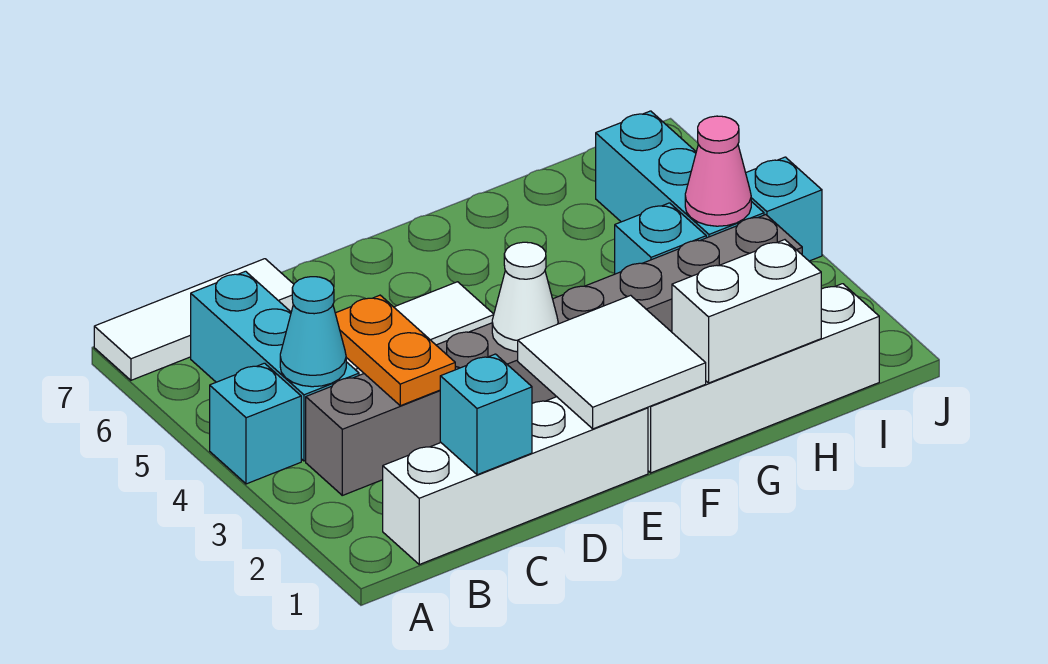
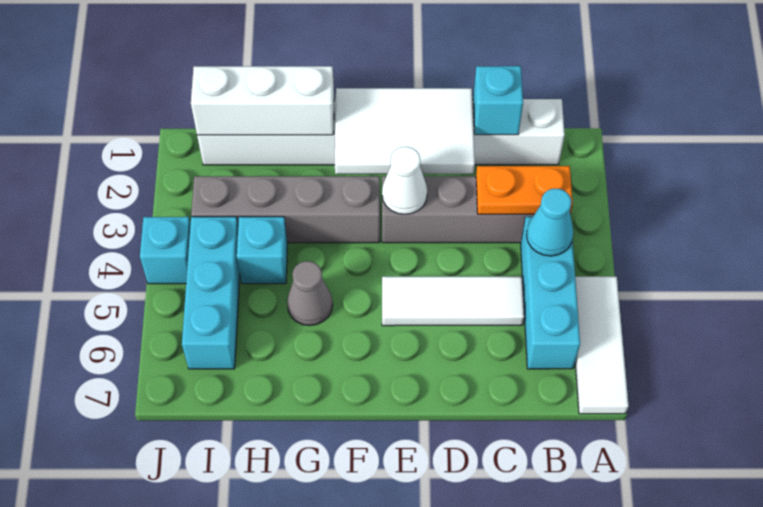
cyan brick A4 level 1 -> none
white tile A7:C7 level 1 -> white tile A5:A7 level 1
orange plate C3:C4 level 2 -> orange plate B3:C3 level 2
white tile E1:F2 level 2 -> white tile D1:F2 level 2
white brick G1:H1 level 2 -> white brick G1:I1 level 2
none -> grey cone G5 level 1
pink cone I4 level 2 -> none

